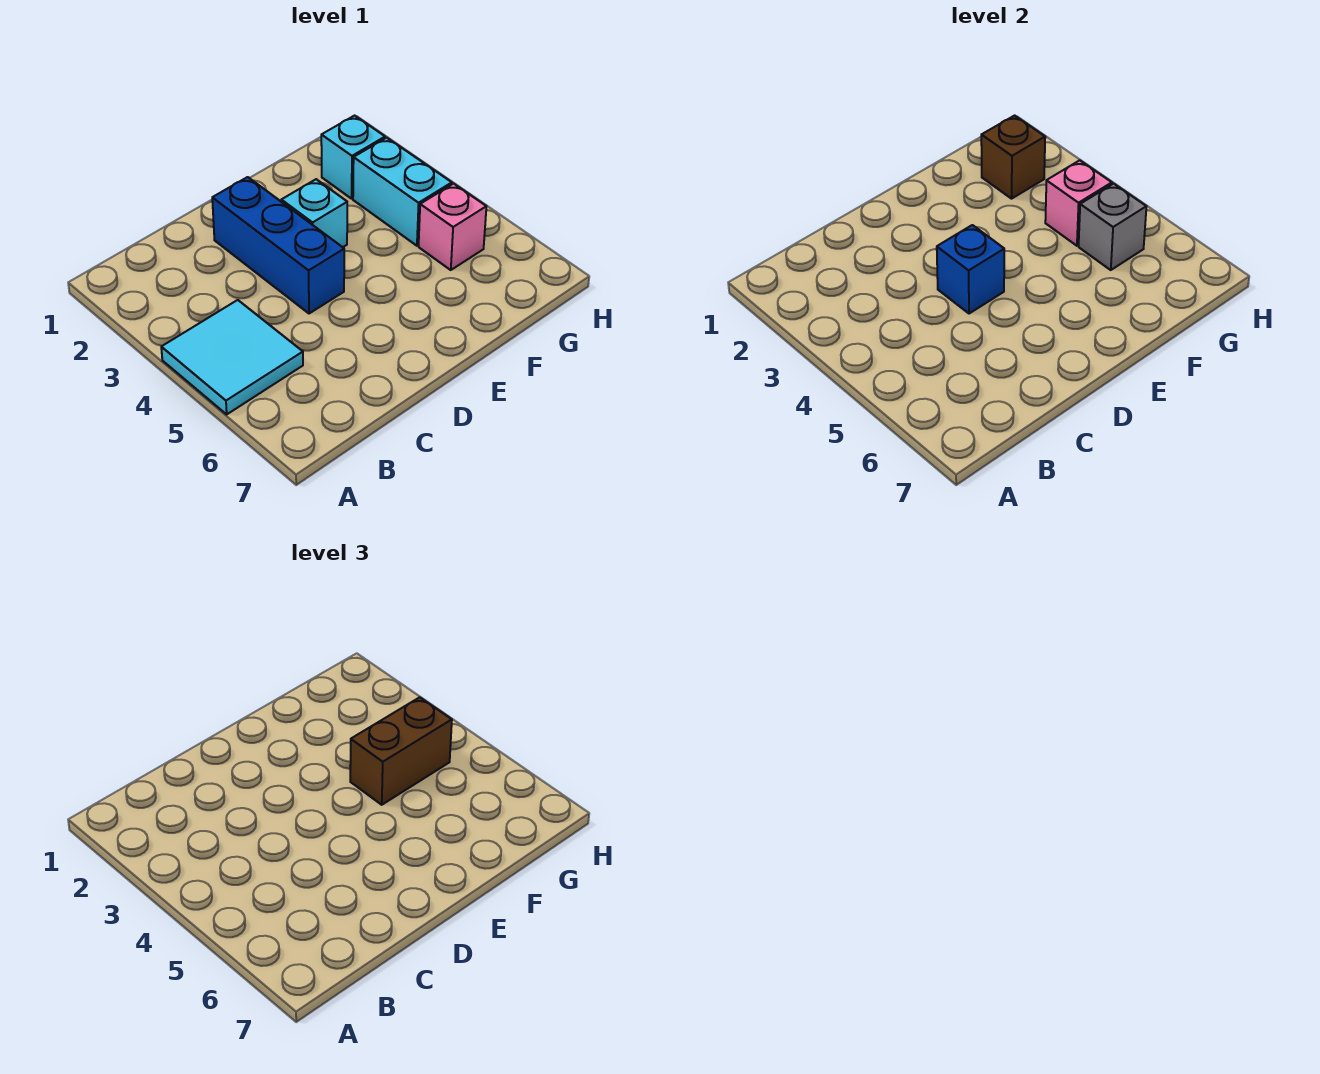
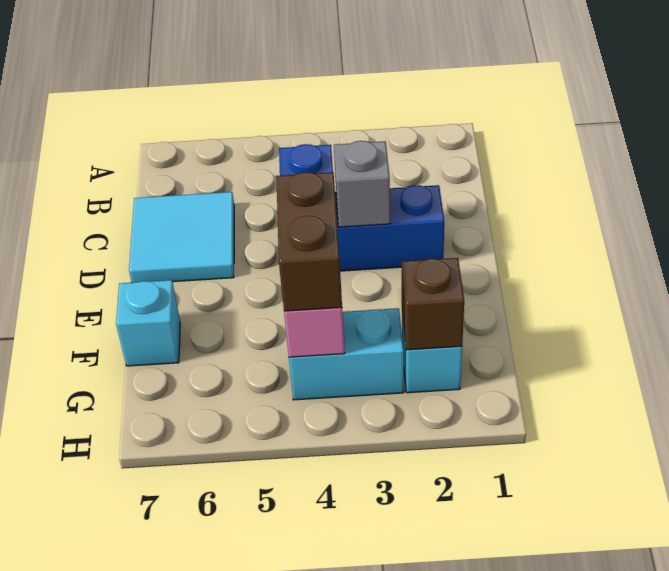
cyan tile A4:B5 level 1 -> cyan tile C6:D7 level 1
cyan brick E3 level 1 -> cyan brick F7 level 1
pink brick G5 level 1 -> none
grey brick G5 level 2 -> grey brick D3 level 2

